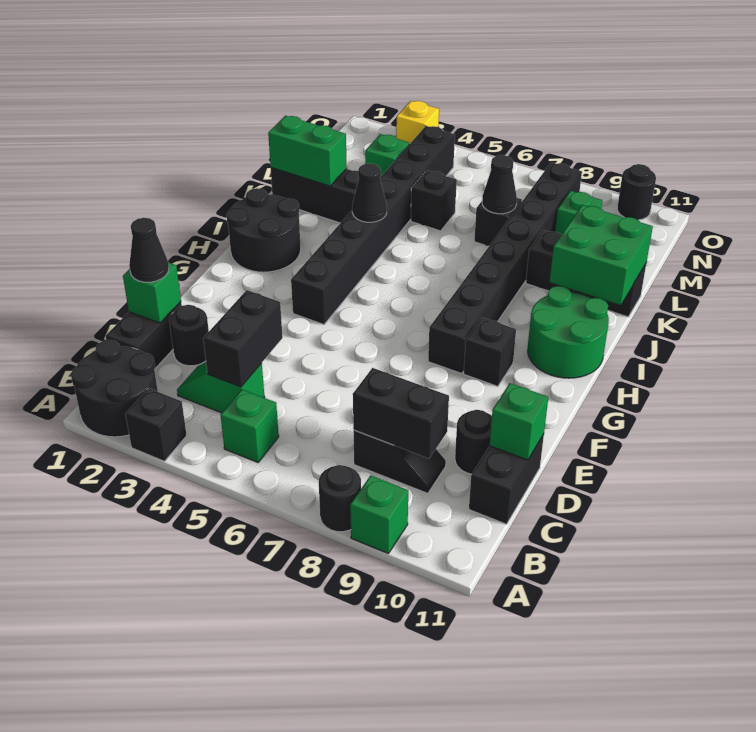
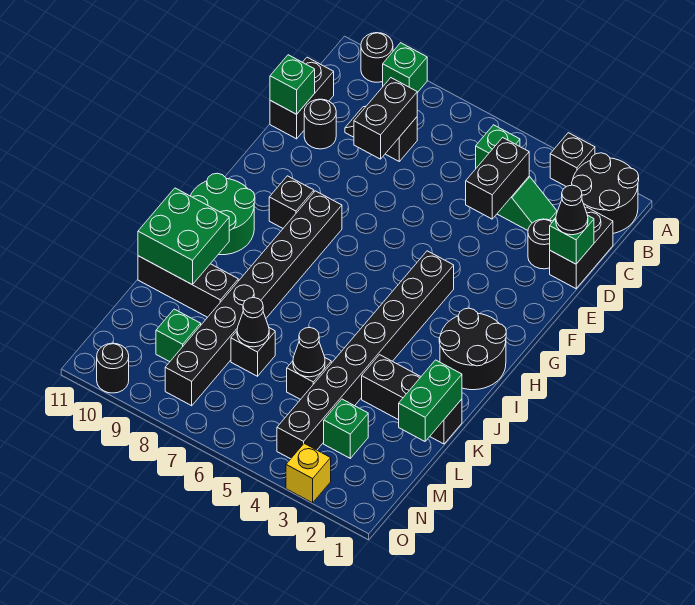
black round brick A8 level 1 -> black round brick A10 level 1
black brick C8:C9 level 2 -> black brick C8:D8 level 2
black cone J4 level 2 -> black cone L5 level 2
green brick K1:K2 level 2 -> green brick K1:L1 level 2

